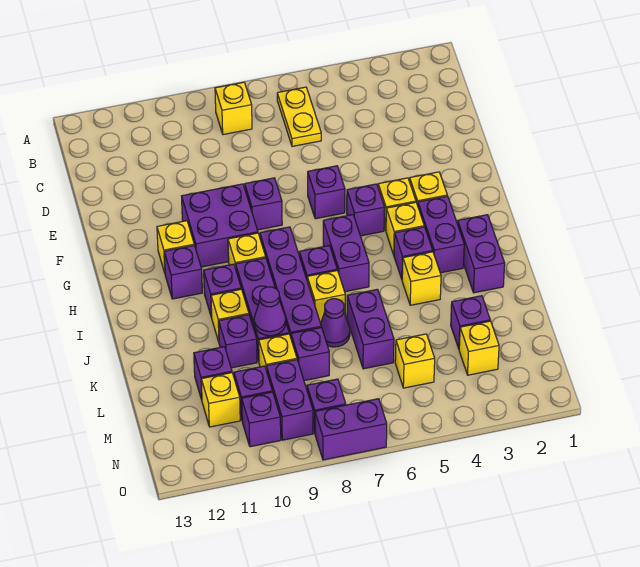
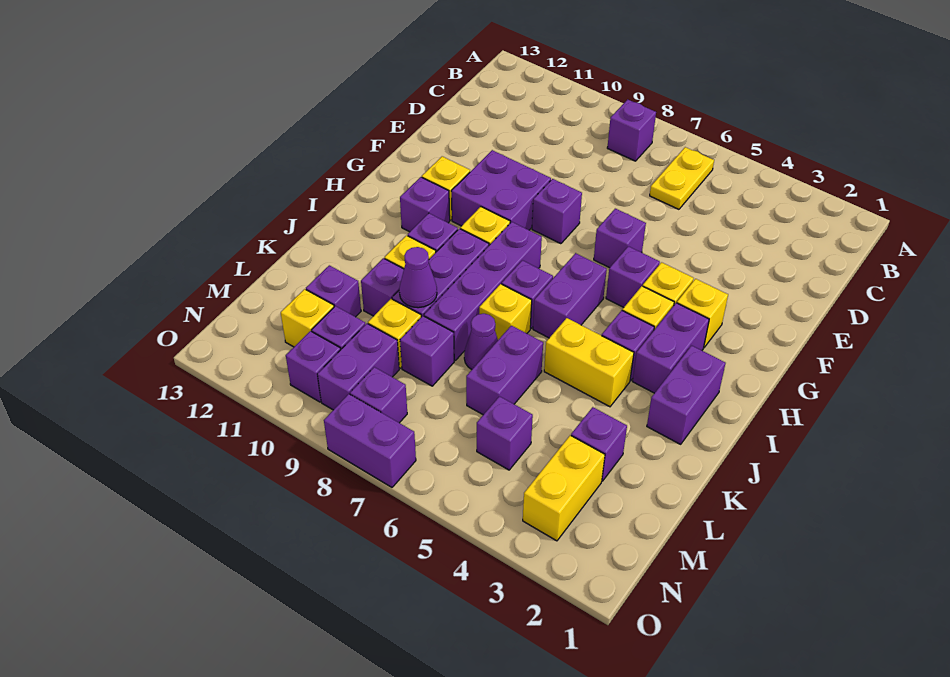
yellow brick B8 level 1 -> purple brick B8 level 1
yellow brick J4 level 1 -> yellow brick J4:J5 level 1
yellow brick M3 level 1 -> yellow brick M3:N3 level 1
yellow brick M5 level 1 -> purple brick M5 level 1

